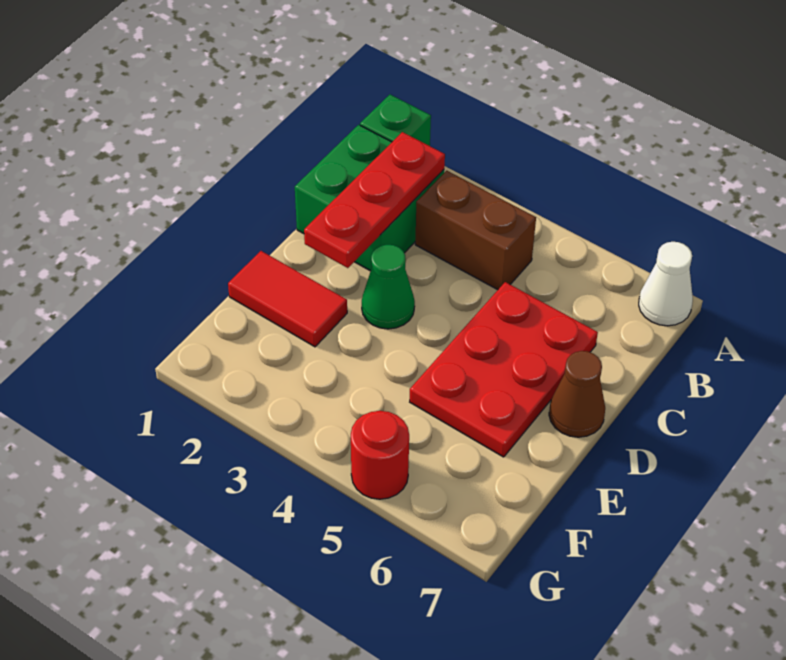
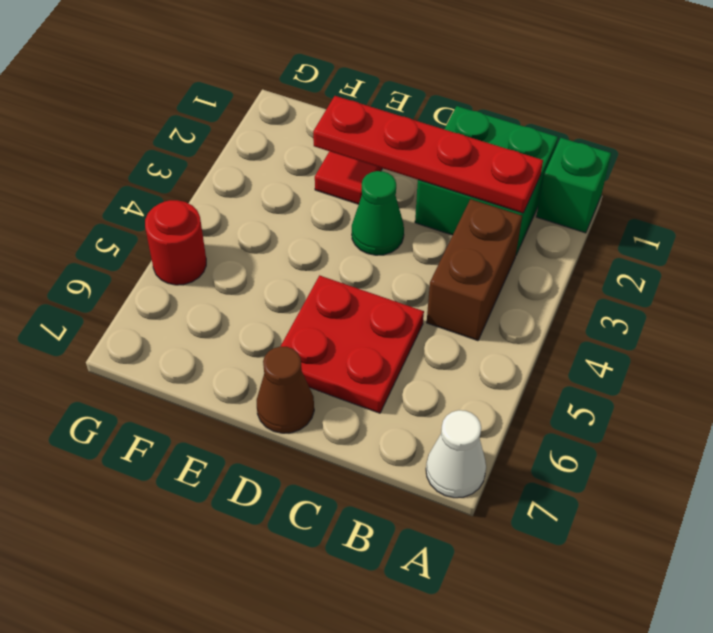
red plate B2:D2 level 2 -> red plate B2:E2 level 2
red plate C5:E6 level 1 -> red plate C5:D6 level 1

